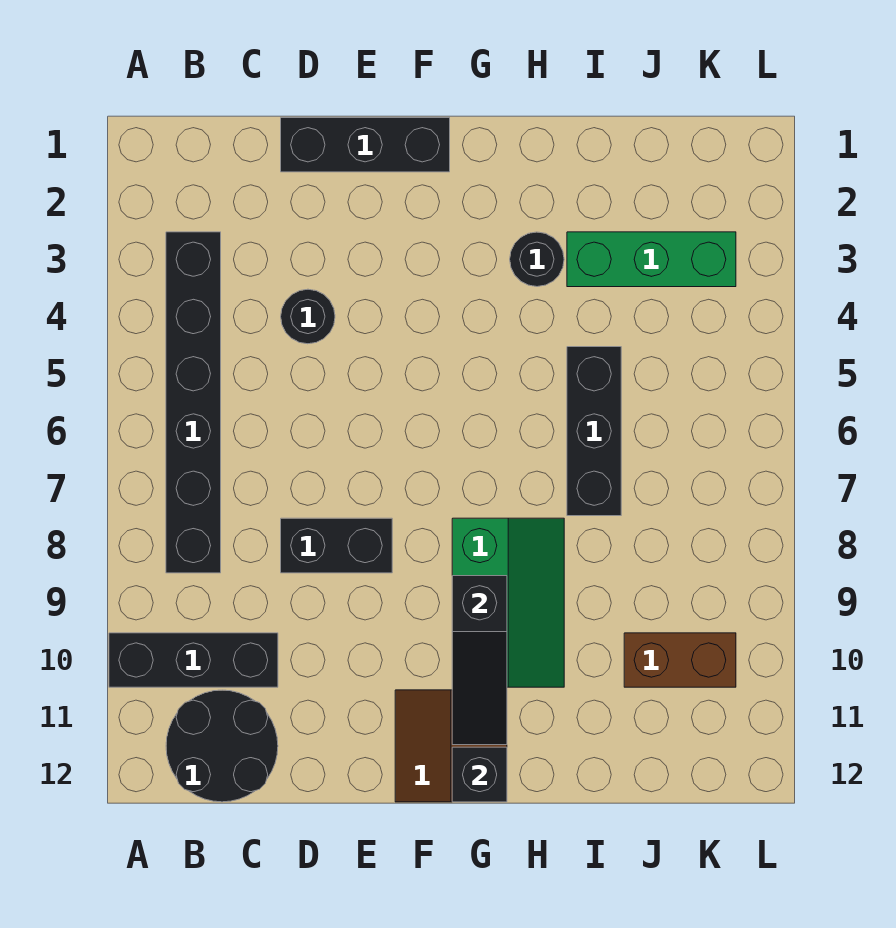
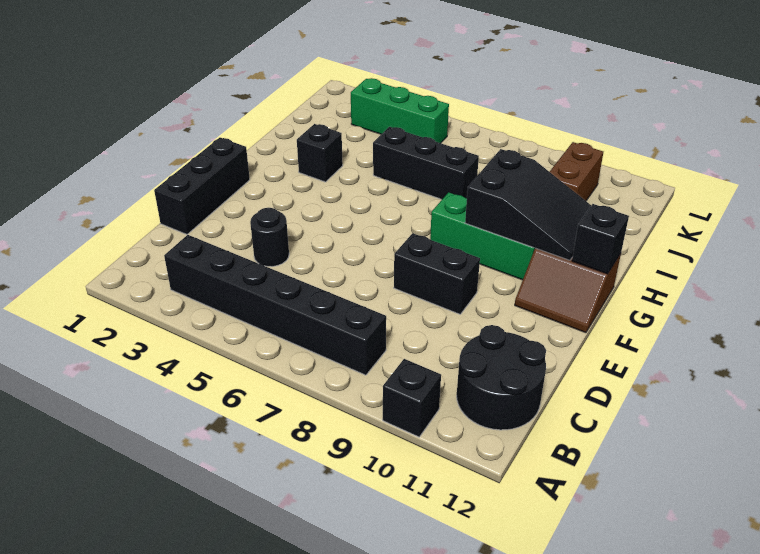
black brick A10:C10 level 1 -> black brick A10 level 1
black brick D8:E8 level 1 -> black brick E8:E9 level 1
black slope G9:G11 level 2 top 9 -> black slope G9:H11 level 2 top 9
black round brick H3 level 1 -> black brick H3 level 1
green brick I3:K3 level 1 -> green brick K3:K5 level 1

